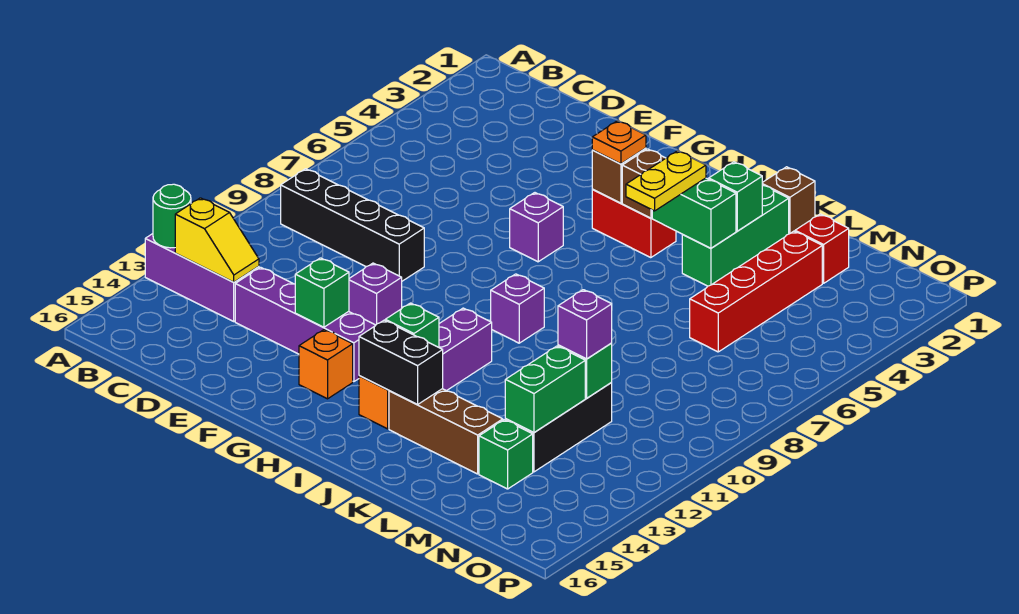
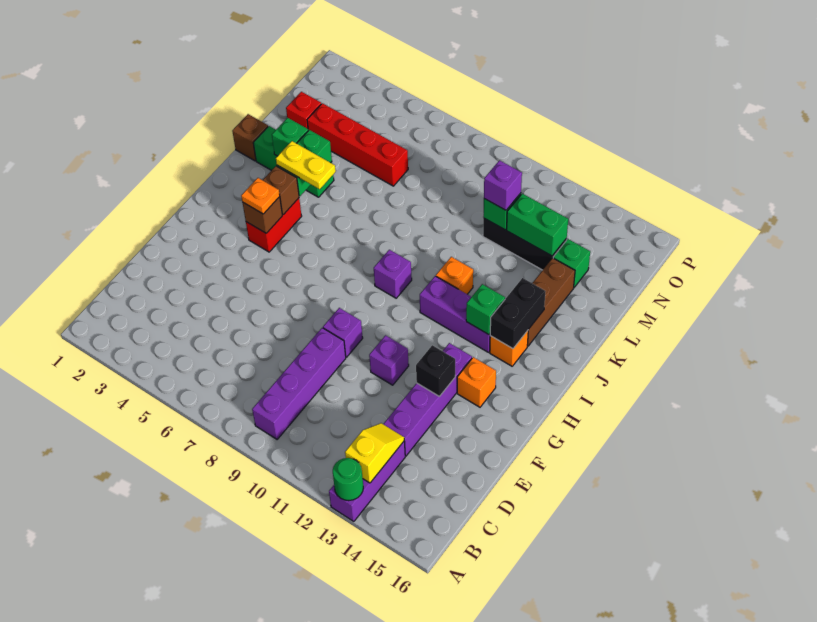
black brick B9:E9 level 1 -> purple brick B9:E9 level 1
green brick F13 level 2 -> black brick F13 level 2
purple brick G6 level 1 -> purple brick F9 level 1
none -> orange brick J11 level 1

